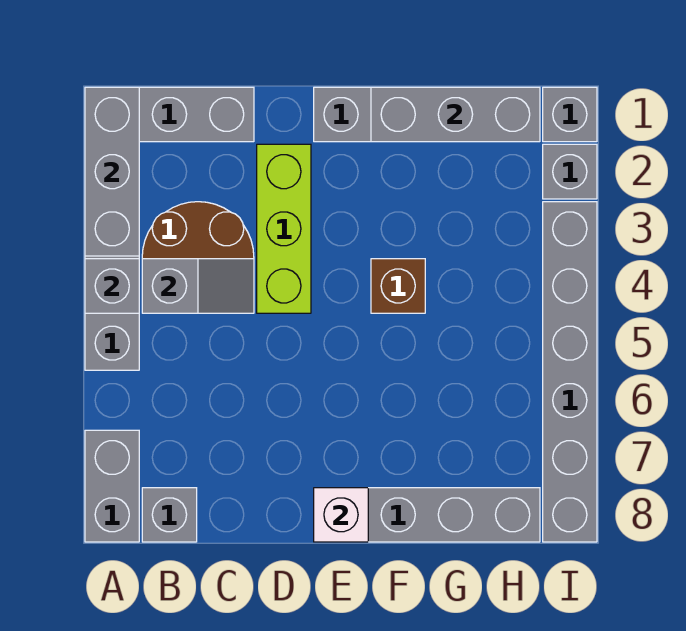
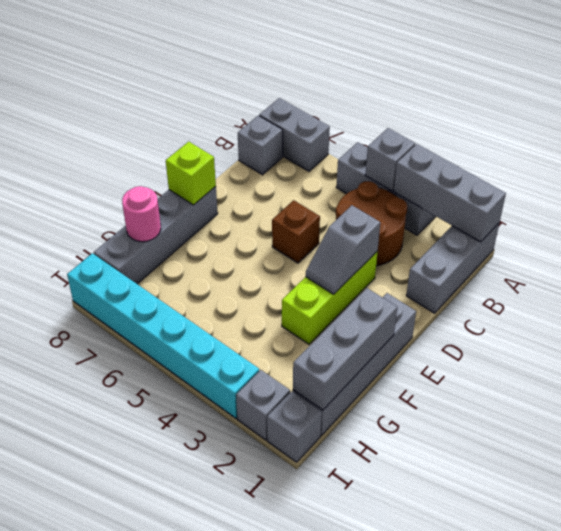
grey slope B4:C4 level 2 top B -> grey slope D3:E3 level 2 top D
lime brick D2:D4 level 1 -> lime brick D3:F3 level 1
white brick E8 level 2 -> lime brick E8 level 2
brown brick F4 level 1 -> brown brick D5 level 1
none -> pink round brick G8 level 2
grey brick I3:I8 level 1 -> cyan brick I3:I8 level 1

